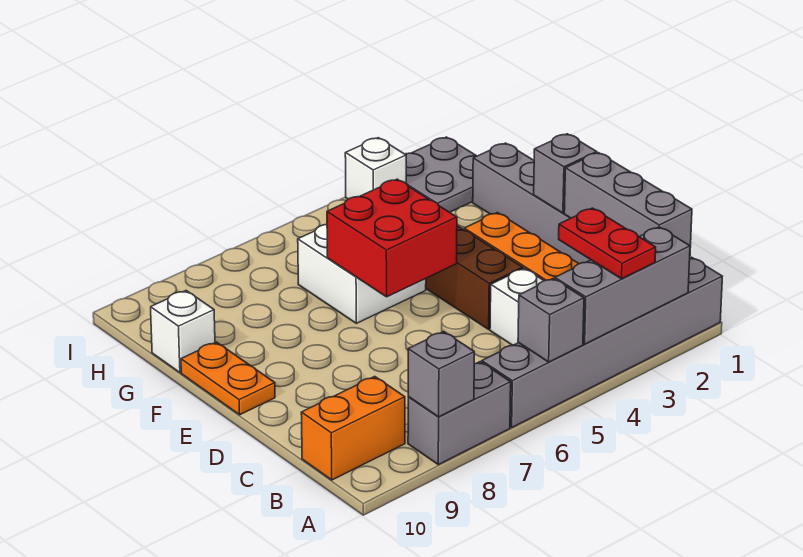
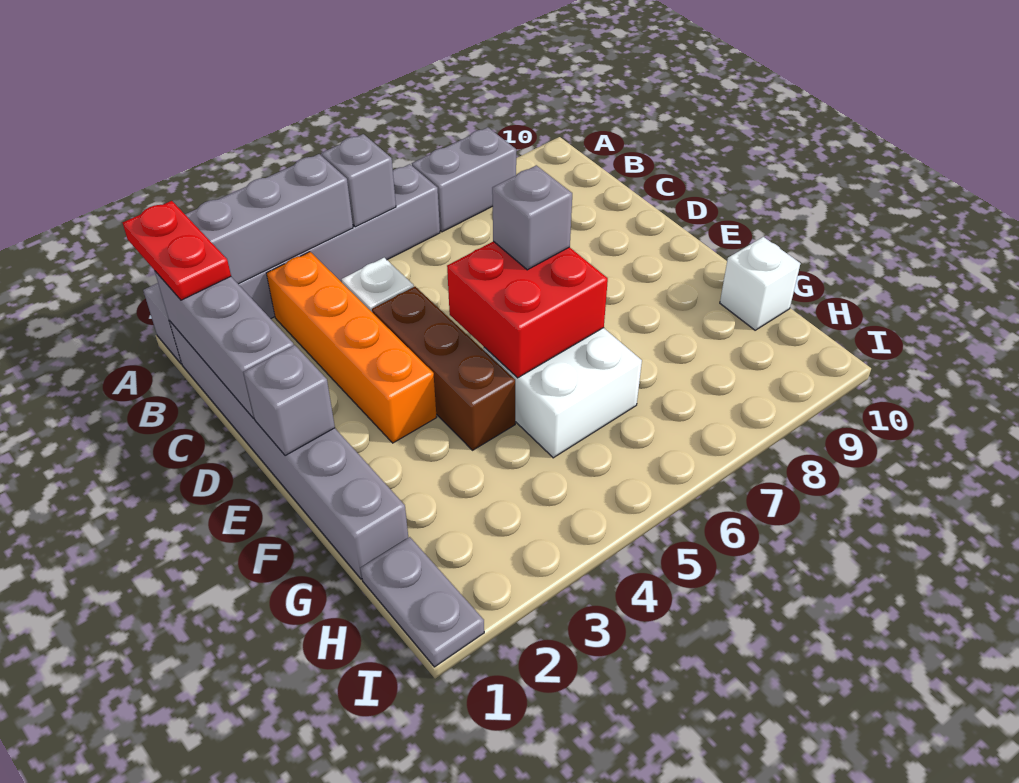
red plate A3:B3 level 3 -> red plate A1:B1 level 3
grey brick A8 level 2 -> grey brick E6 level 3
orange brick B9:B10 level 1 -> none
orange plate E10:F10 level 1 -> none
grey plate H1:I2 level 1 -> grey plate H1:I1 level 1
white brick I3 level 1 -> none

